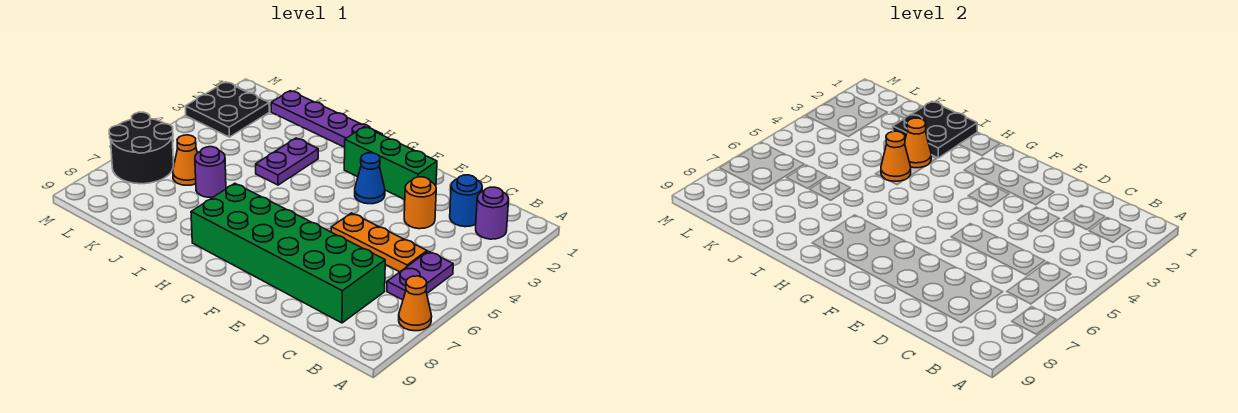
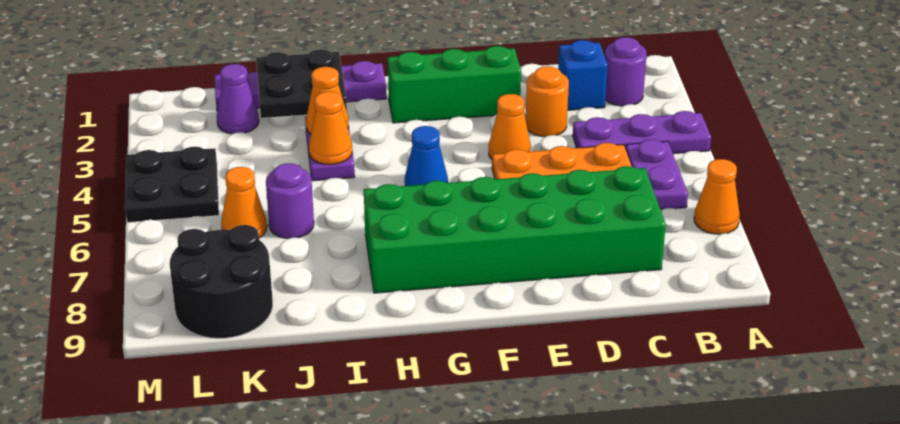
none -> purple plate A4:C4 level 1
blue round brick C2 level 1 -> blue brick C2 level 1
none -> orange cone E4 level 1
blue cone F3 level 1 -> blue cone G5 level 1
none -> purple cone K2 level 1
black plate L2:M3 level 1 -> black plate L4:M5 level 1
black round brick L6:M7 level 1 -> black round brick K8:L9 level 1

